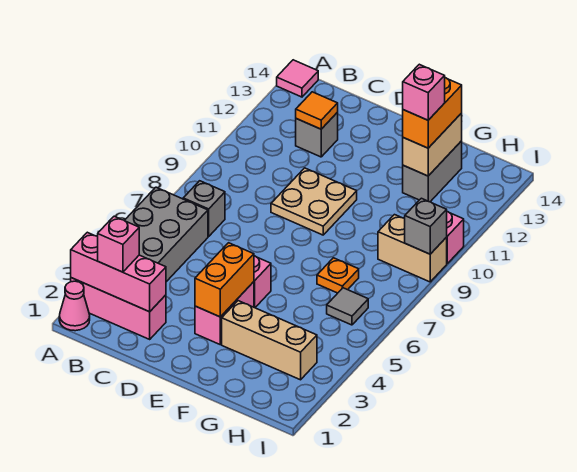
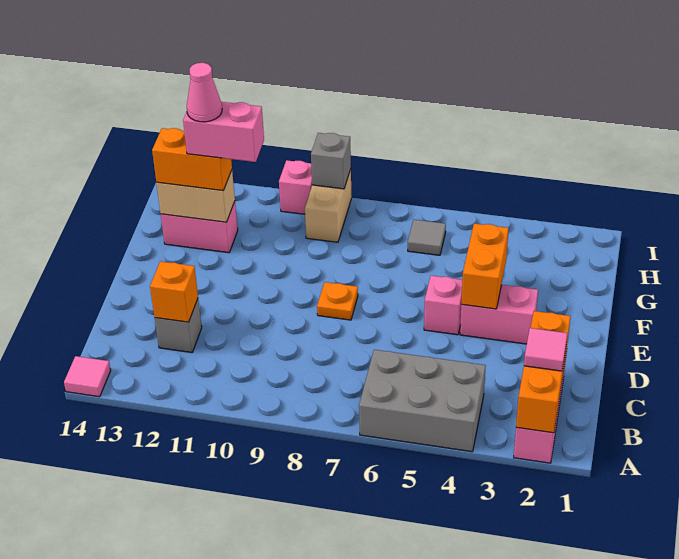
pink cone A1 level 1 -> pink cone G12 level 5
pink brick A2:C2 level 2 -> orange brick A2:C2 level 2
pink brick B2 level 3 -> pink tile B2 level 3
grey brick B7 level 1 -> none
orange tile C12 level 2 -> orange brick C12 level 2
tan plate D9:E10 level 1 -> none
orange brick E3:E4 level 2 -> orange brick E4:F4 level 2
tan brick F3:H3 level 1 -> none
orange plate G7 level 1 -> orange plate E8 level 1
grey brick G12:G13 level 1 -> pink brick G12:G13 level 1
pink brick G12 level 4 -> pink brick G11:G12 level 4

